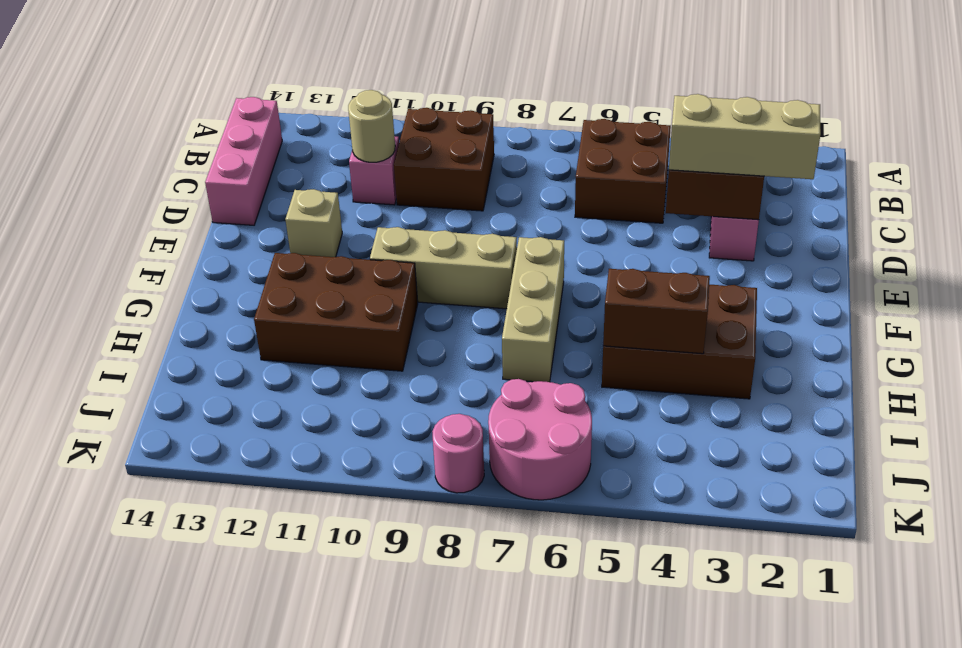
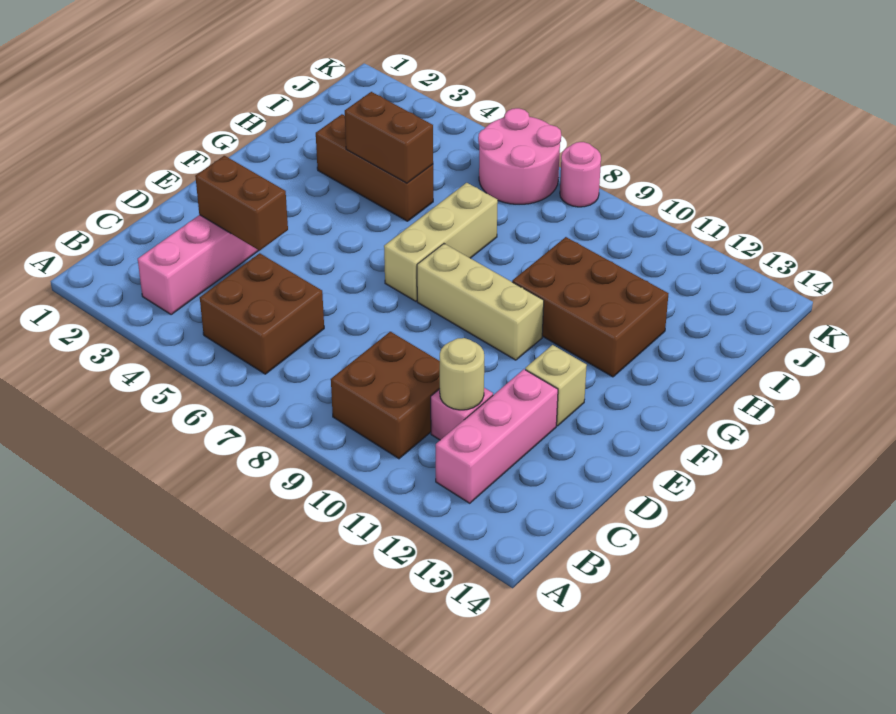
pink brick B14:D14 level 1 -> pink brick B12:D12 level 1
tan brick D2:D4 level 3 -> none
brown brick G3:H5 level 1 -> brown brick H3:H5 level 1

